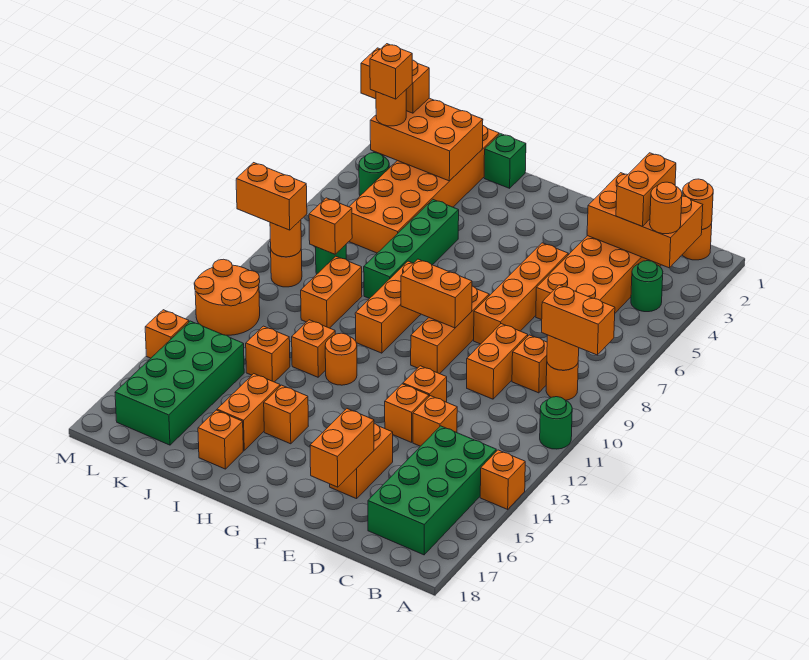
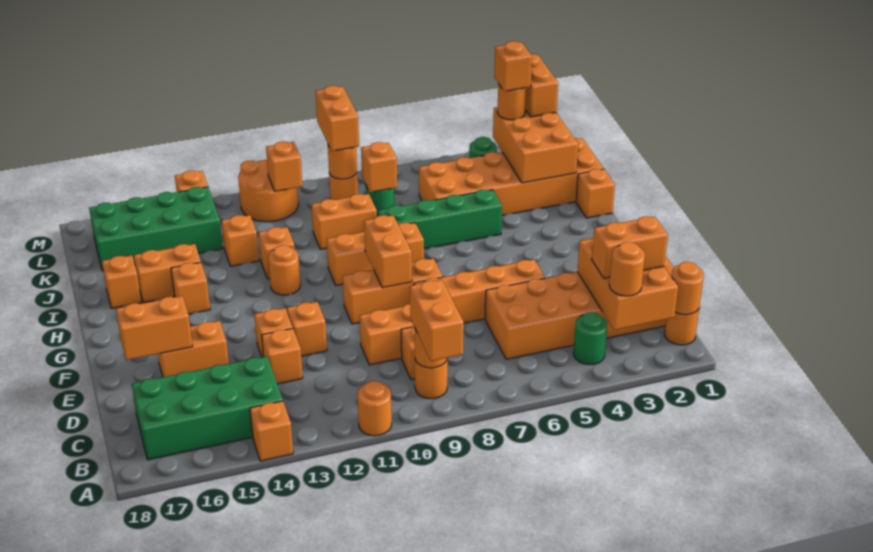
green round brick A11 level 1 -> orange round brick A11 level 1
green brick I1 level 1 -> orange brick I1 level 1
none -> orange brick L11 level 2

